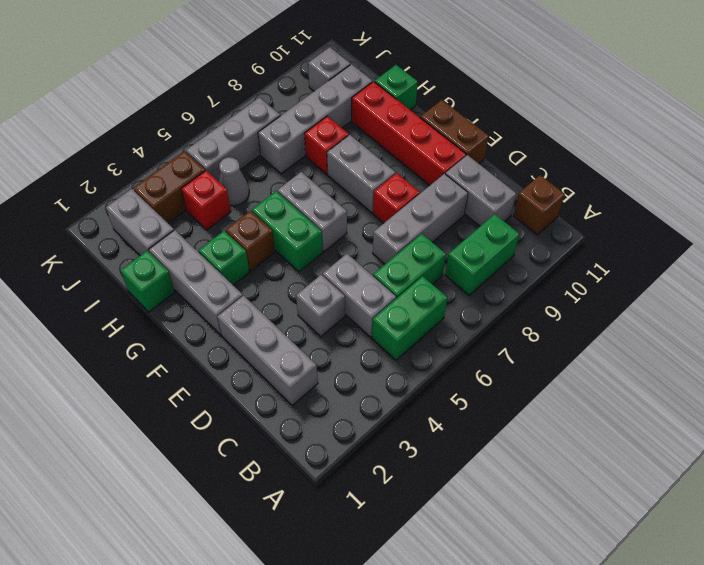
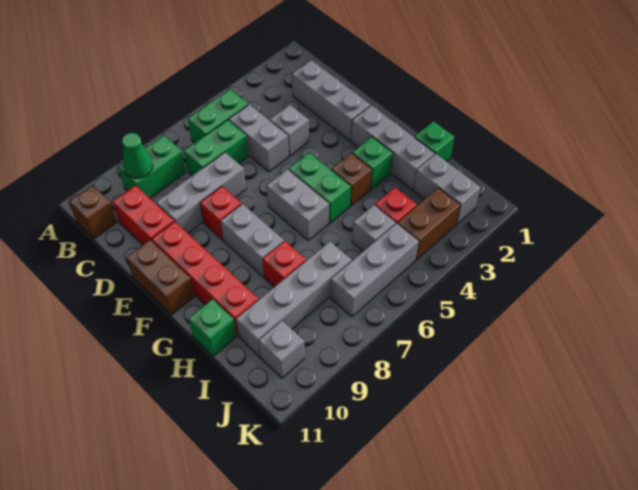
none -> green cone B9 level 2
grey brick C10:D10 level 1 -> red brick C10:D10 level 1
grey cone I5 level 1 -> grey brick I5 level 1

